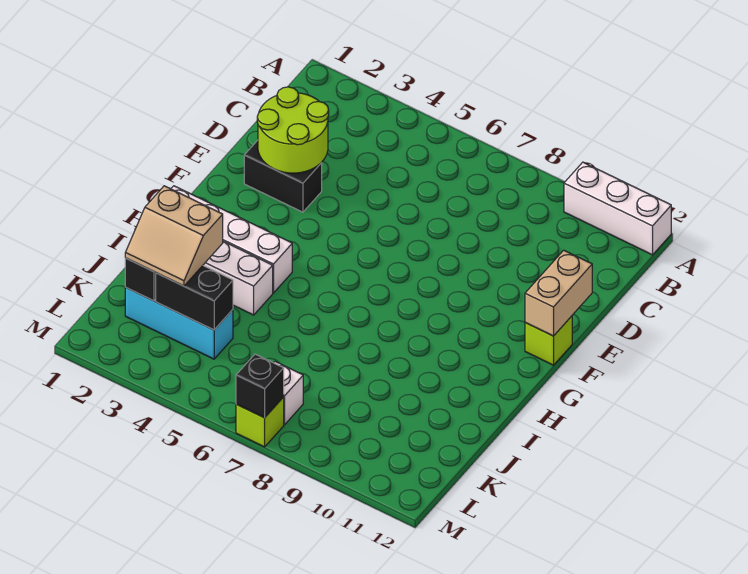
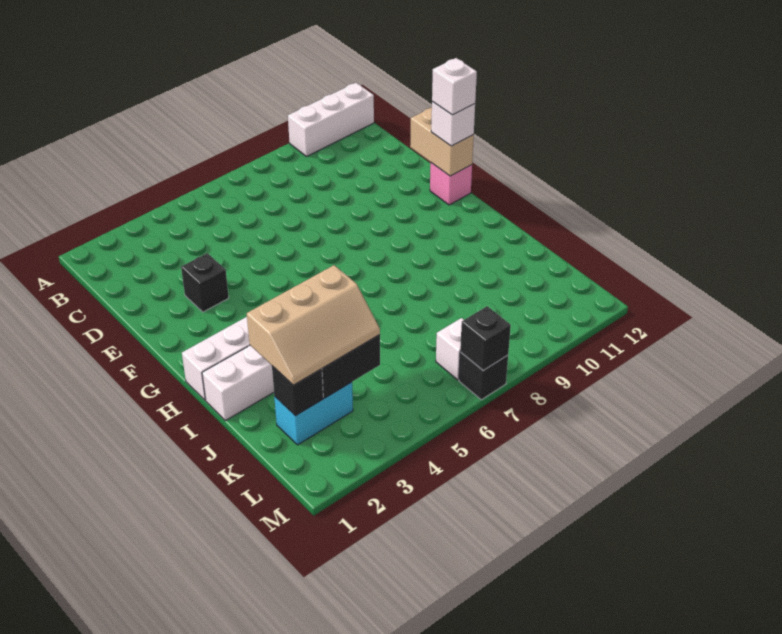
lime round brick D2:E3 level 2 -> none
black brick E2:E3 level 1 -> black brick E3 level 1
lime brick F12 level 1 -> pink brick F12 level 1
none -> white brick F12 level 3
none -> white brick F12 level 4
tan slope J2:K3 level 3 top J -> tan slope J2:K4 level 3 top J
cyan brick K2:K4 level 1 -> cyan brick K2:K3 level 1
lime brick M7 level 1 -> black brick M7 level 1

